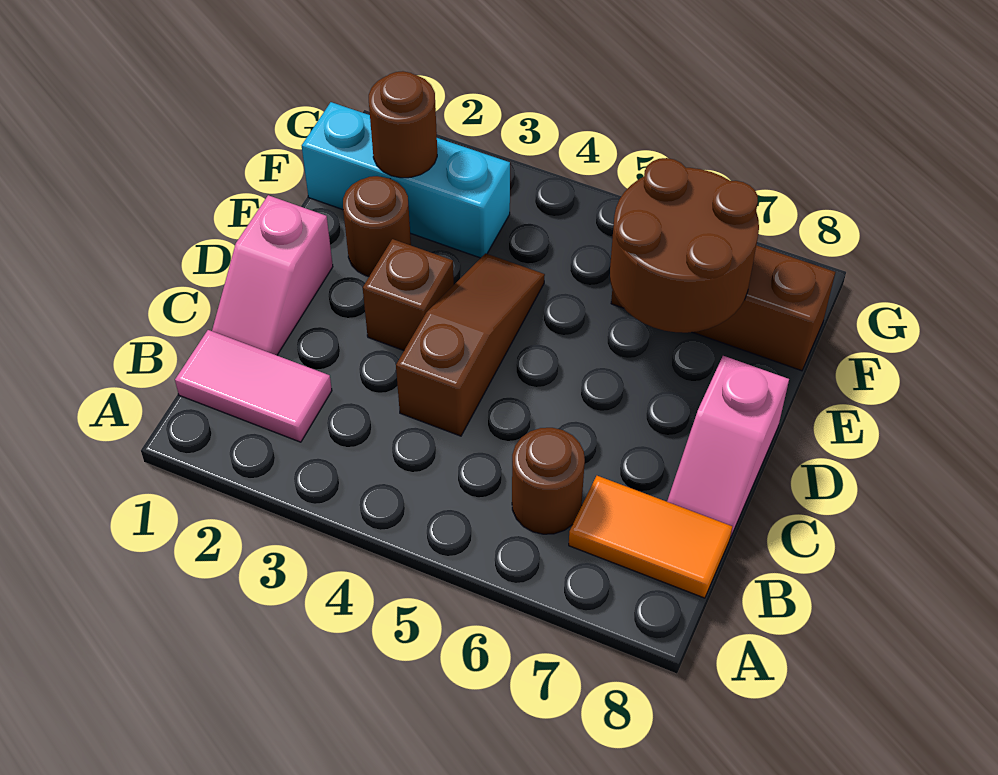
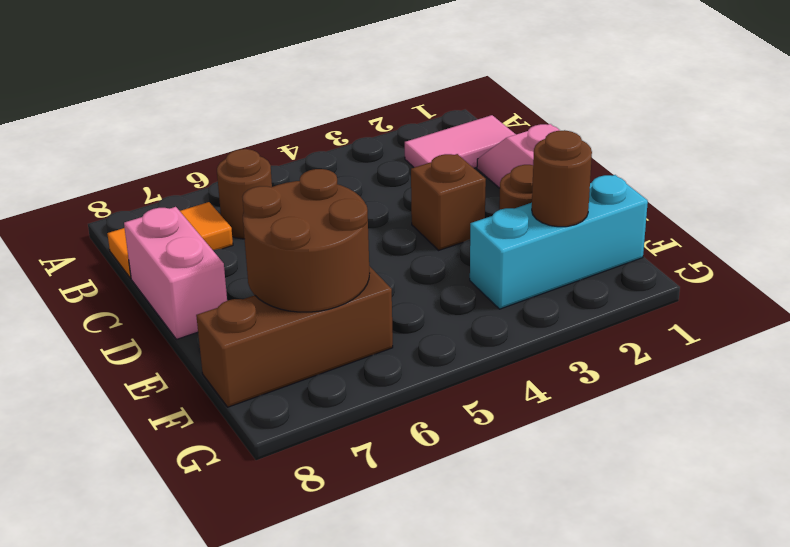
brown slope C4:E4 level 1 top C -> none
pink slope C8:D8 level 1 top D -> pink brick C8:D8 level 1

